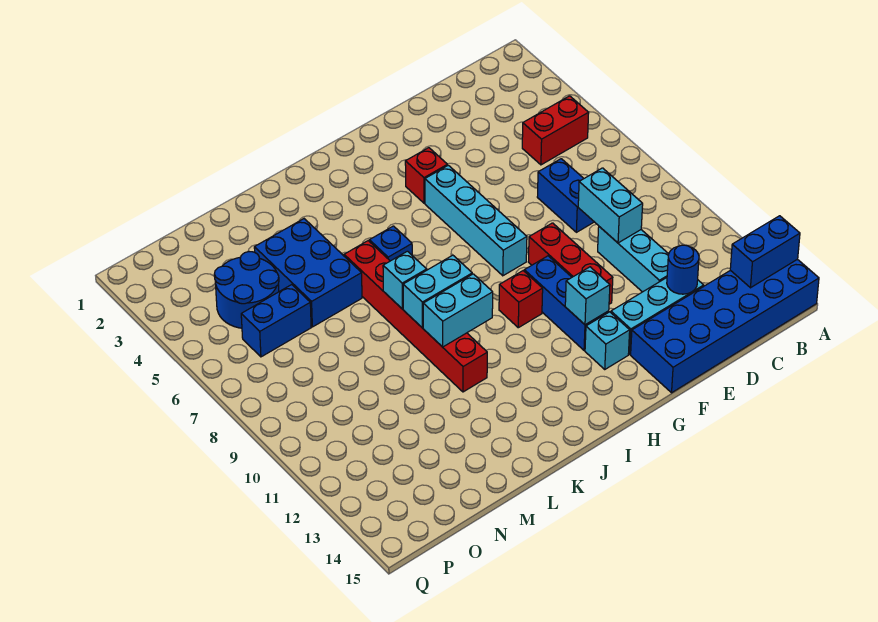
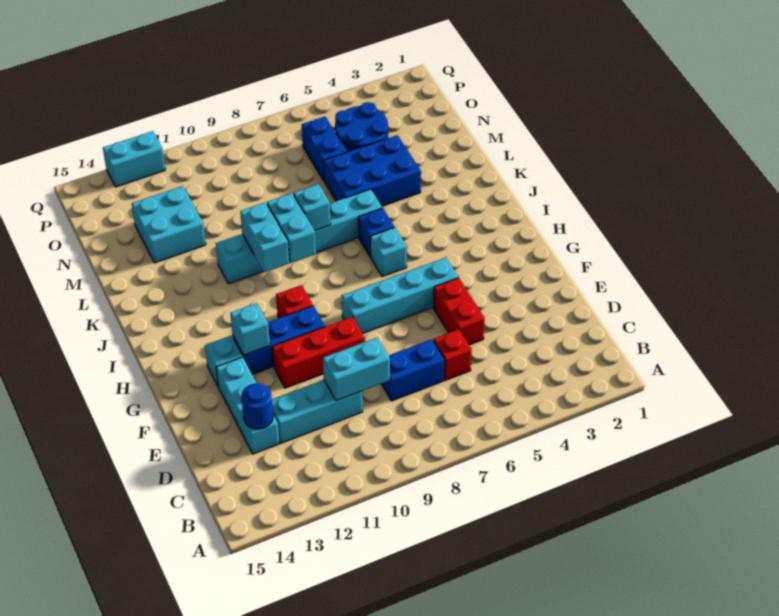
blue brick A14:F15 level 1 -> none
blue brick A14:B14 level 2 -> none
red brick B5:C5 level 1 -> red brick E5:F5 level 1
red brick G4 level 1 -> red brick D6 level 1
none -> cyan brick I6 level 1
red brick K6:K11 level 1 -> cyan brick K6:K11 level 1
none -> cyan brick M12:N13 level 1
none -> cyan brick Q12:Q13 level 1

